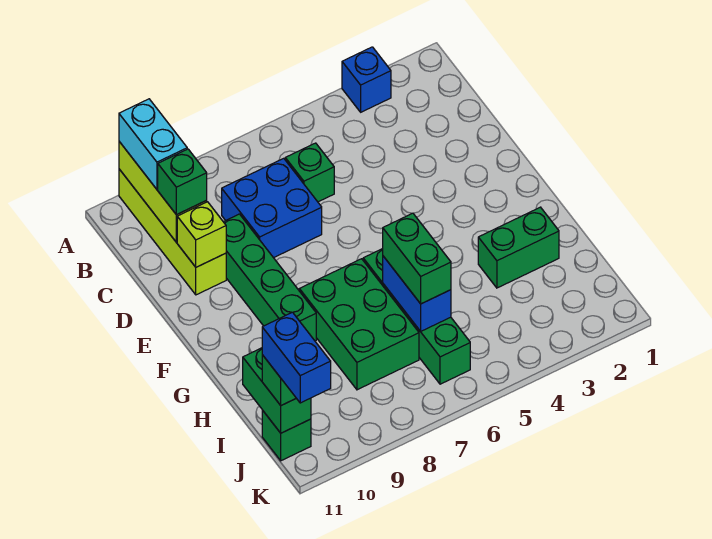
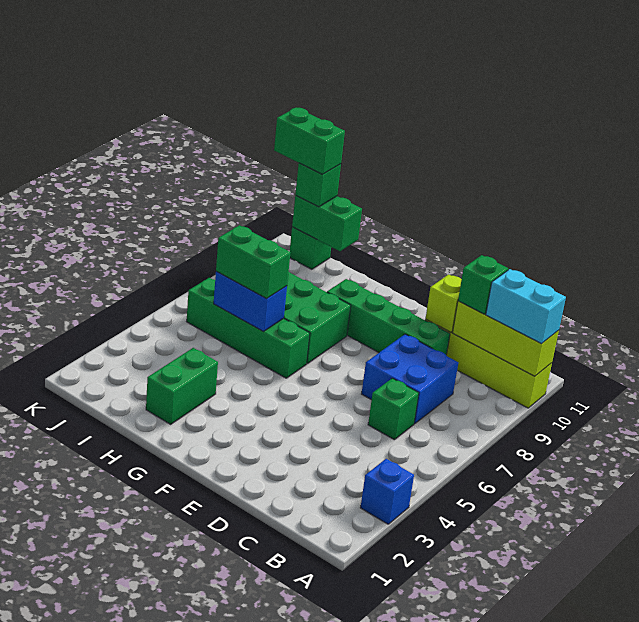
blue brick J11:K11 level 4 -> green brick J11:K11 level 4

